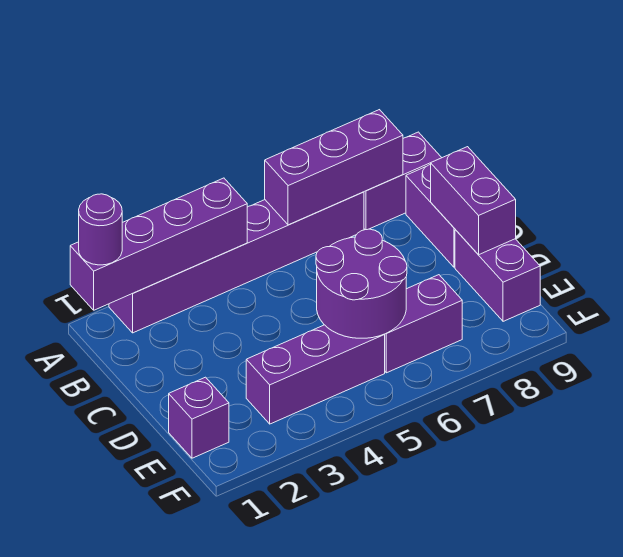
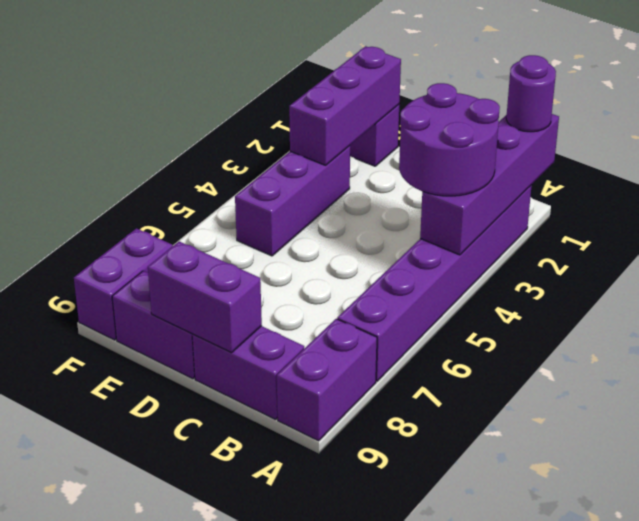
purple brick A6:A8 level 2 -> purple brick E1:E3 level 2
purple round brick D5:E6 level 2 -> purple round brick A3:B4 level 3
purple brick E6:E7 level 1 -> purple brick F8:F9 level 1

